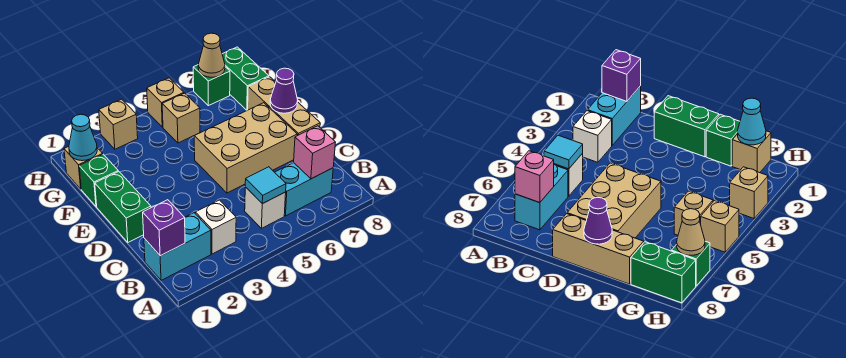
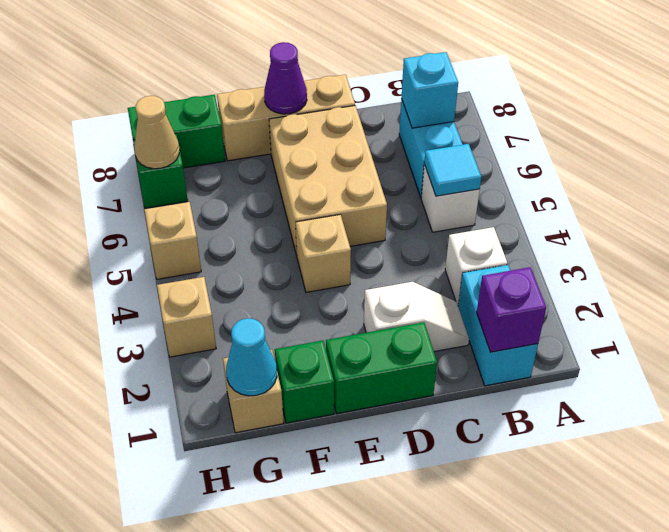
pink brick B7 level 2 -> cyan brick B7 level 2
none -> white slope C2:D2 level 1 top D
tan brick G5 level 1 -> tan brick E4 level 1

